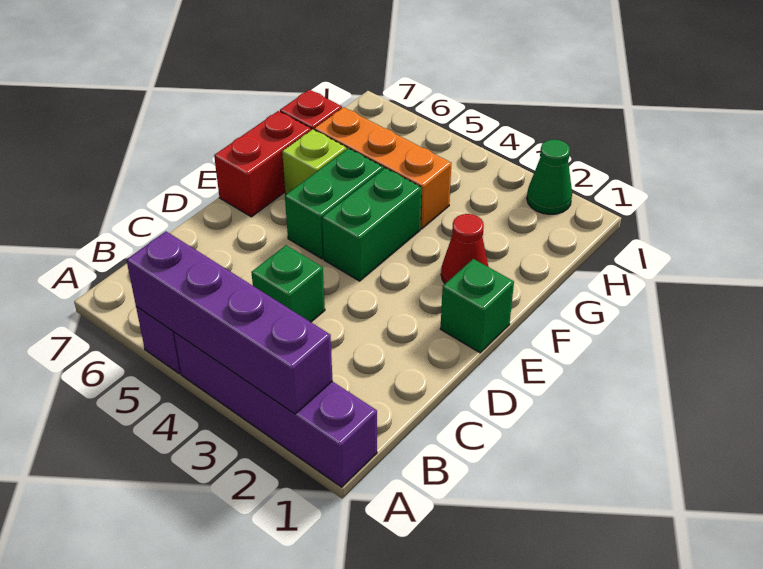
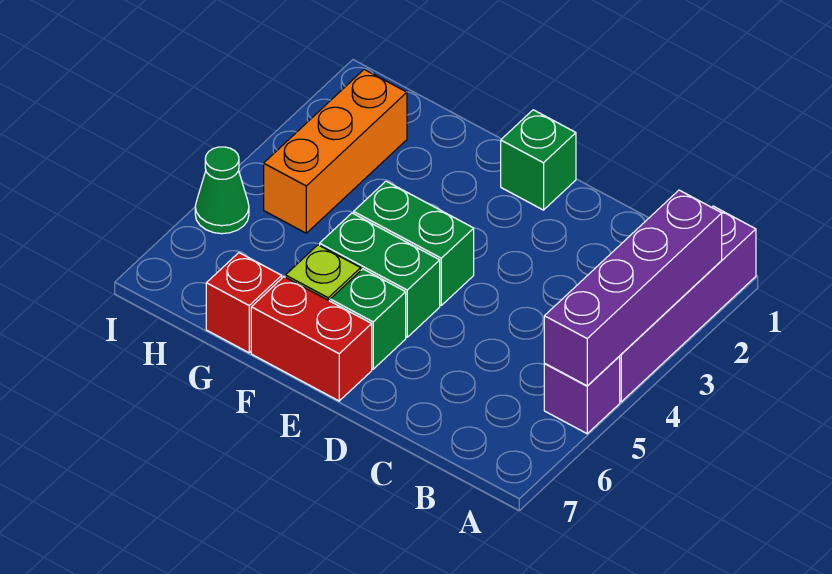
green brick C4 level 1 -> green brick E6 level 1
red cone F2 level 1 -> none
orange brick G4:G6 level 1 -> orange brick H2:H4 level 1
green cone I2 level 1 -> green cone I5 level 1

